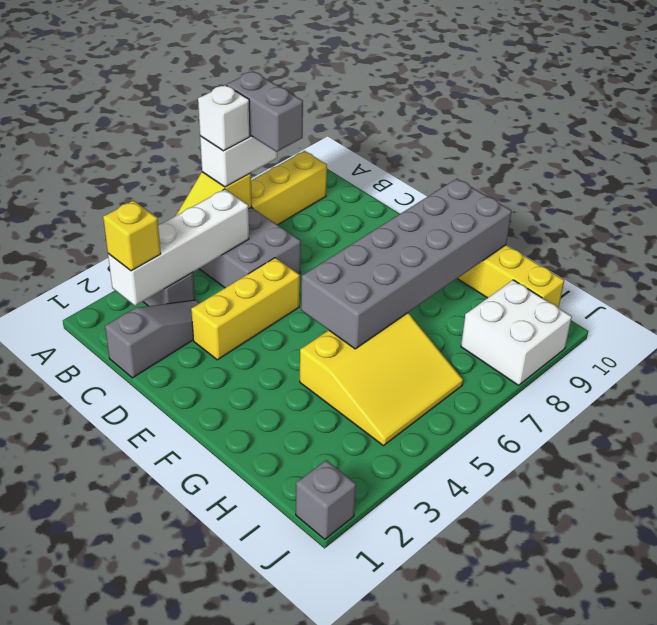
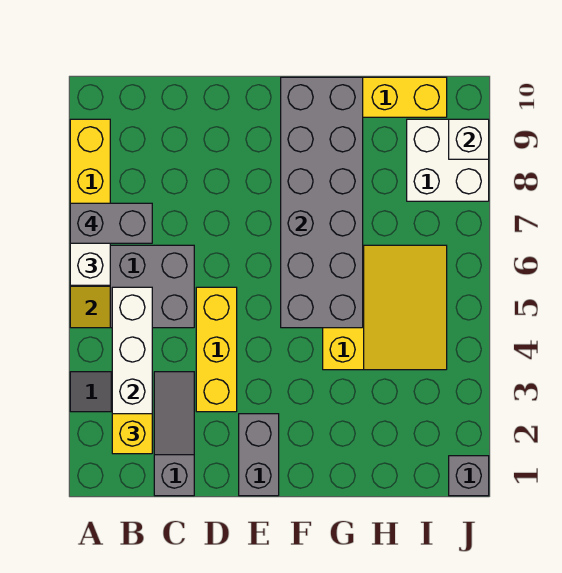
white brick A6 level 4 -> white brick J9 level 2
none -> grey brick E1:E2 level 1

